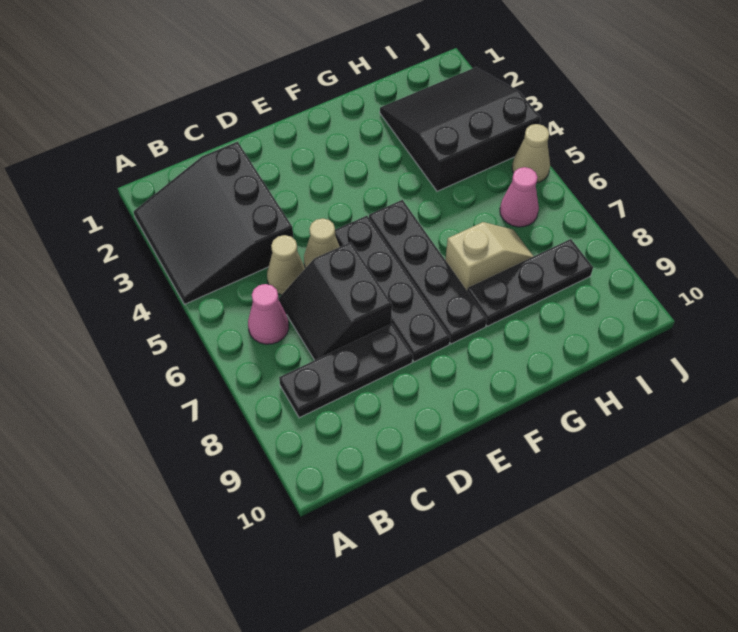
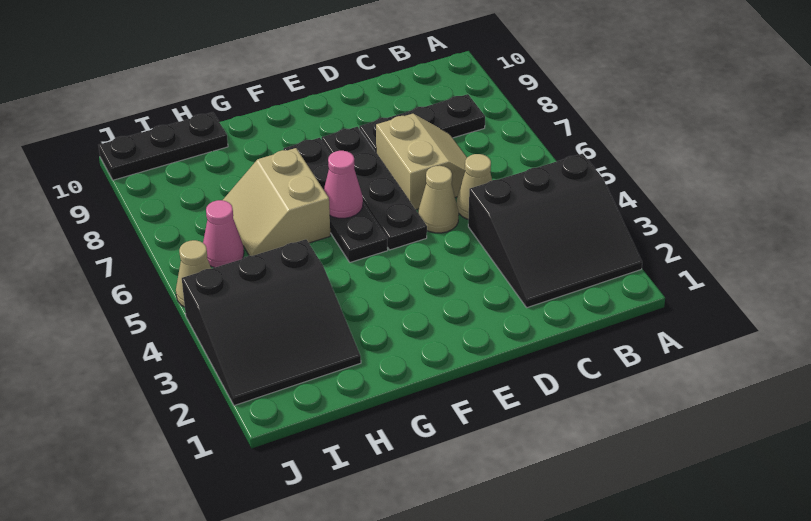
black slope A2:C4 level 1 top C -> black slope A2:C4 level 1 top 4
pink cone B6 level 1 -> pink cone F6 level 2
black slope C6:D7 level 1 top D -> tan slope C6:D7 level 1 top D
tan slope G7:H7 level 1 top G -> tan slope G6:H7 level 1 top G
black plate G8:I8 level 1 -> black plate H10:J10 level 1

